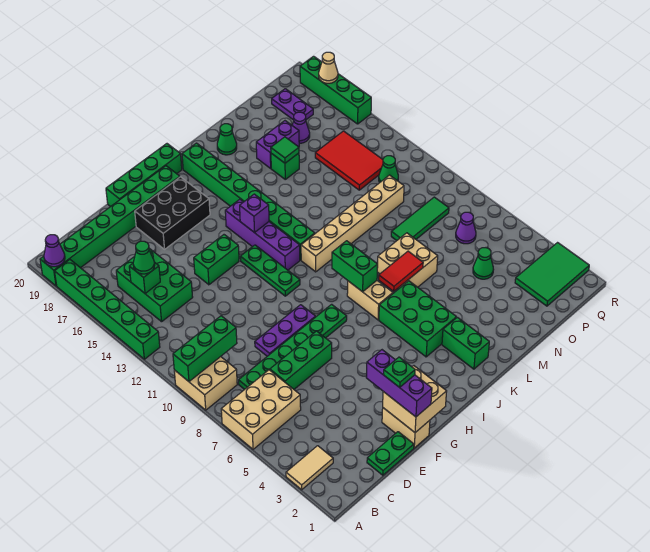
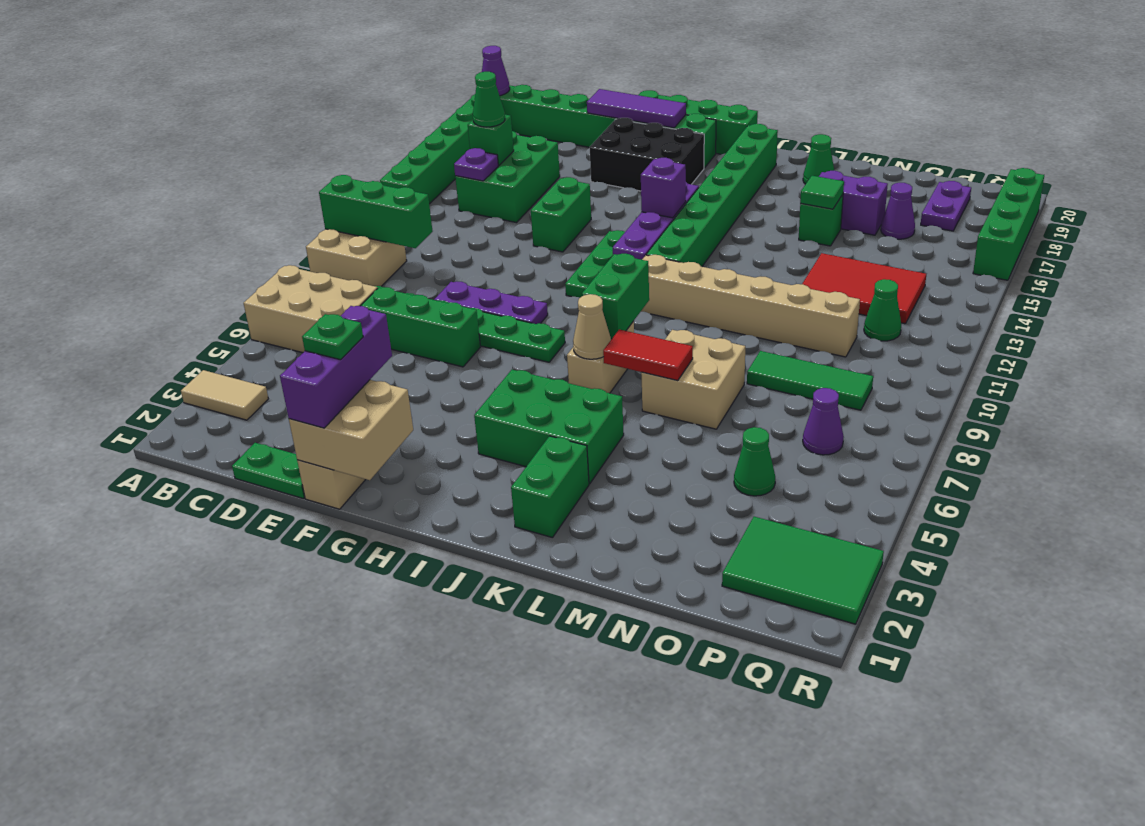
none -> purple plate C14 level 2
none -> purple tile E19:G19 level 2
green brick F14:G14 level 1 -> green brick F13:F14 level 1
green brick J4:K6 level 1 -> green brick I4:K5 level 1
red tile O13:P15 level 1 -> red tile N13:P14 level 1
tan cone R18 level 2 -> tan cone J7 level 2

